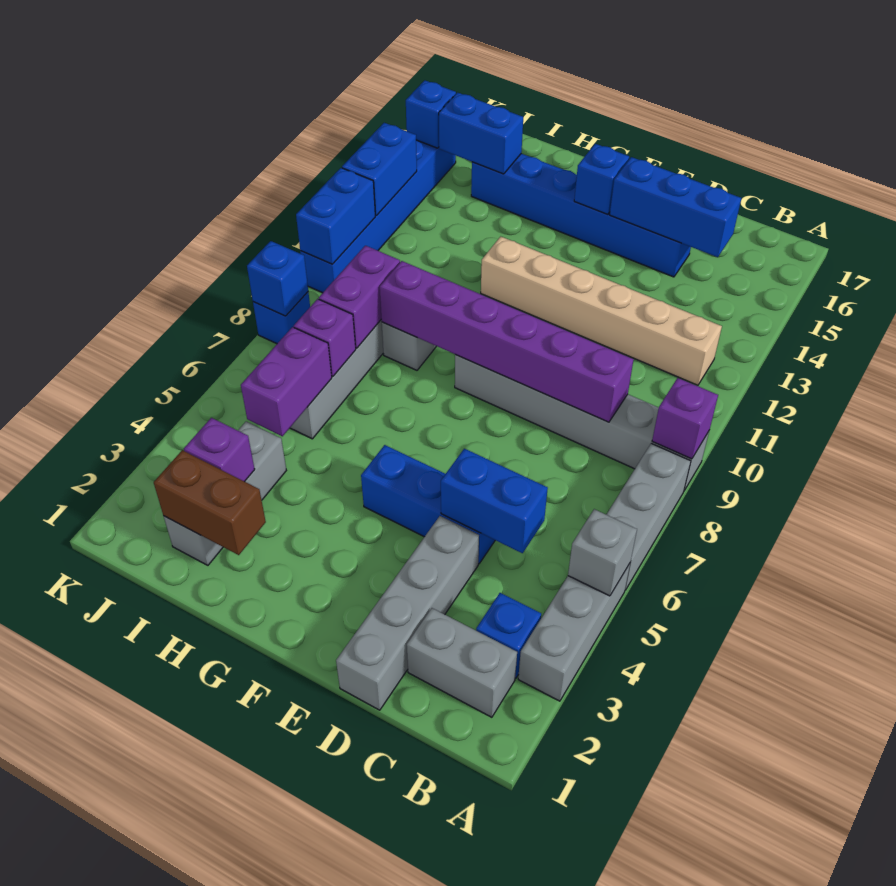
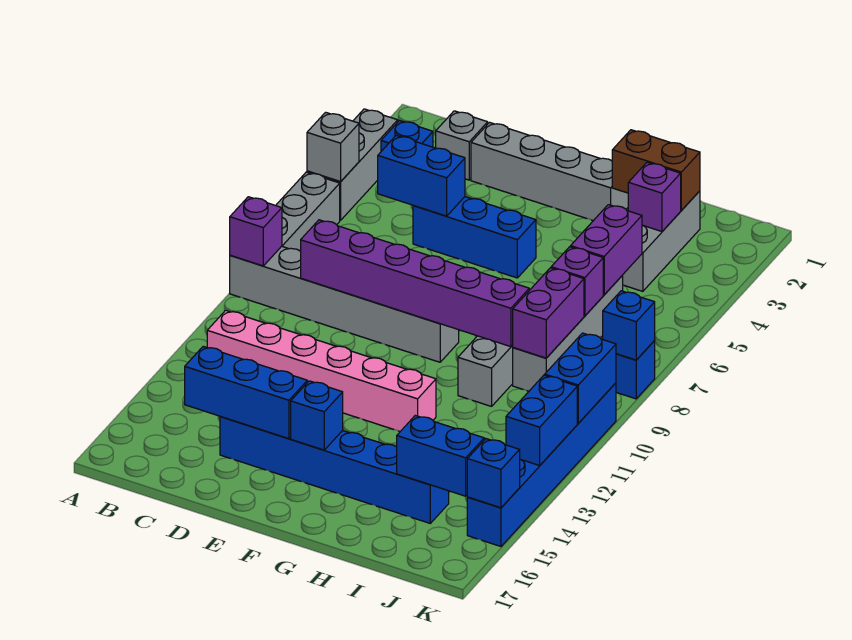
grey brick B2:C2 level 1 -> grey brick C2 level 1
tan brick B12:G12 level 1 -> pink brick B12:G12 level 1
grey brick D1:D4 level 1 -> grey brick D2:G2 level 1

